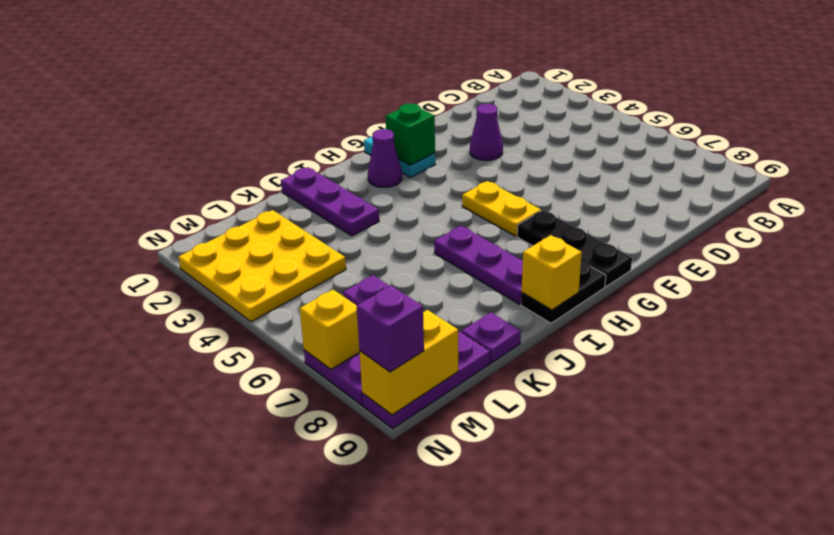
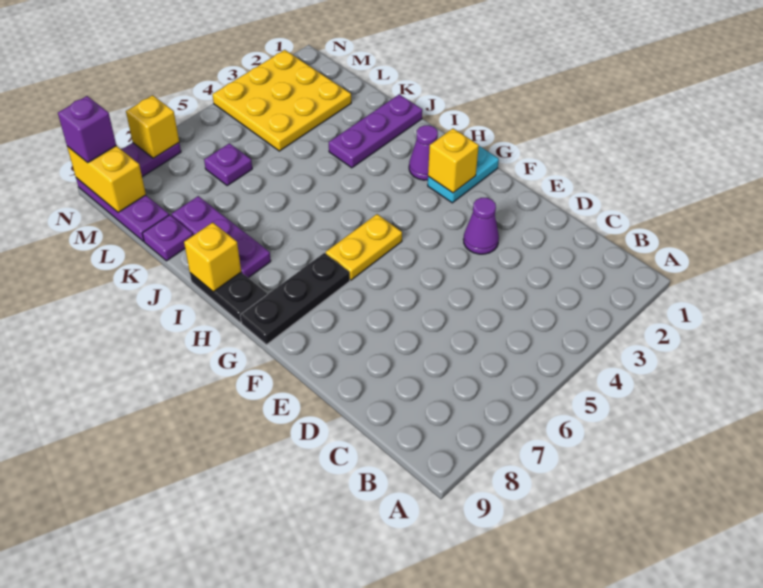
green brick G2 level 2 -> yellow brick G2 level 2
purple plate I6:I8 level 1 -> purple plate I8:K8 level 1

